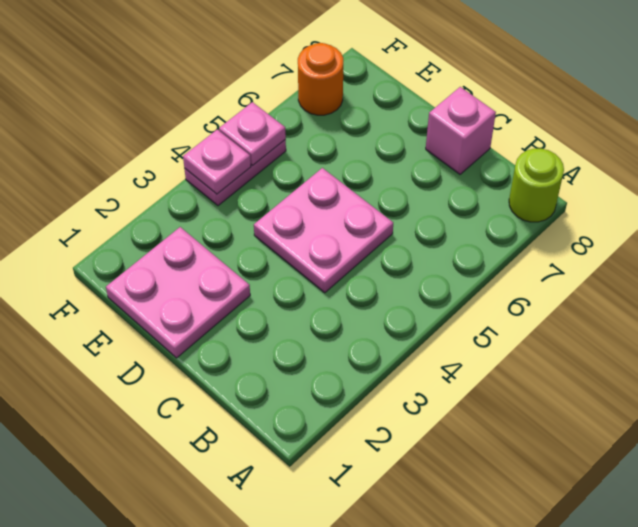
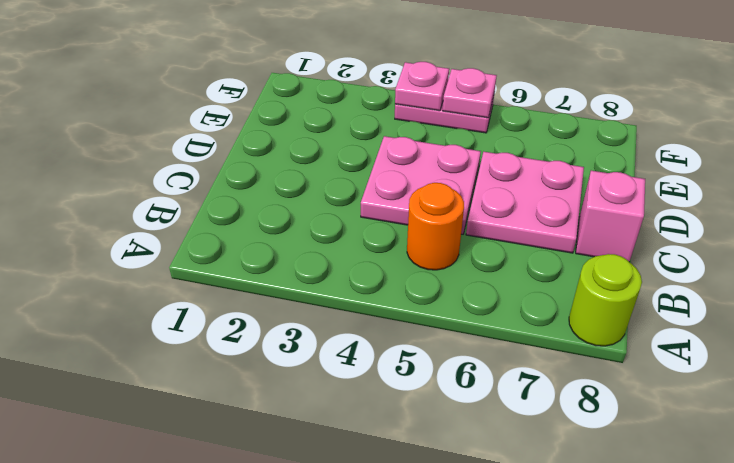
pink plate D1:E2 level 1 -> pink plate C6:D7 level 1
orange round brick F7 level 1 -> orange round brick B5 level 1

